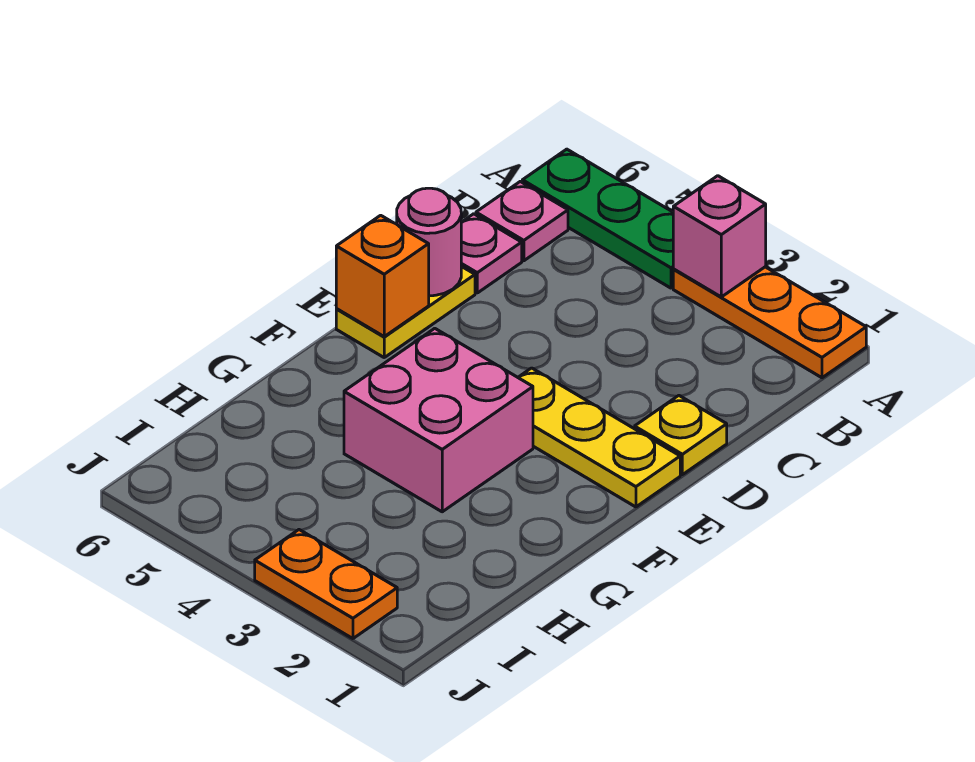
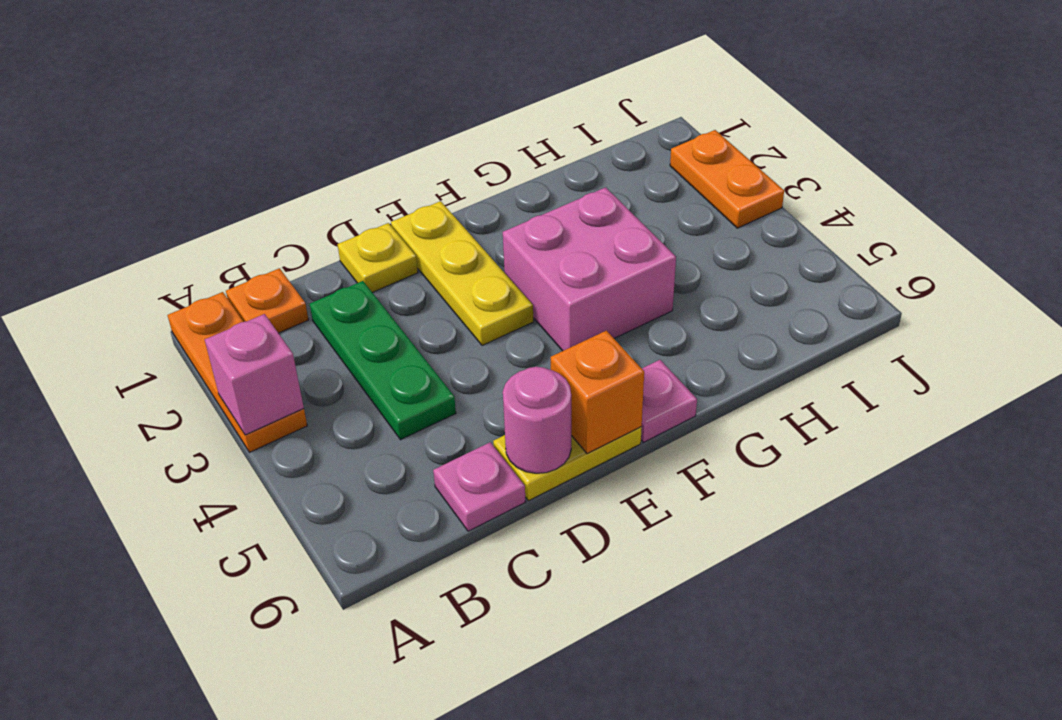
green plate A4:A6 level 1 -> green plate C2:C4 level 1
none -> orange plate B1 level 1
pink plate B6 level 1 -> pink plate F6 level 1

